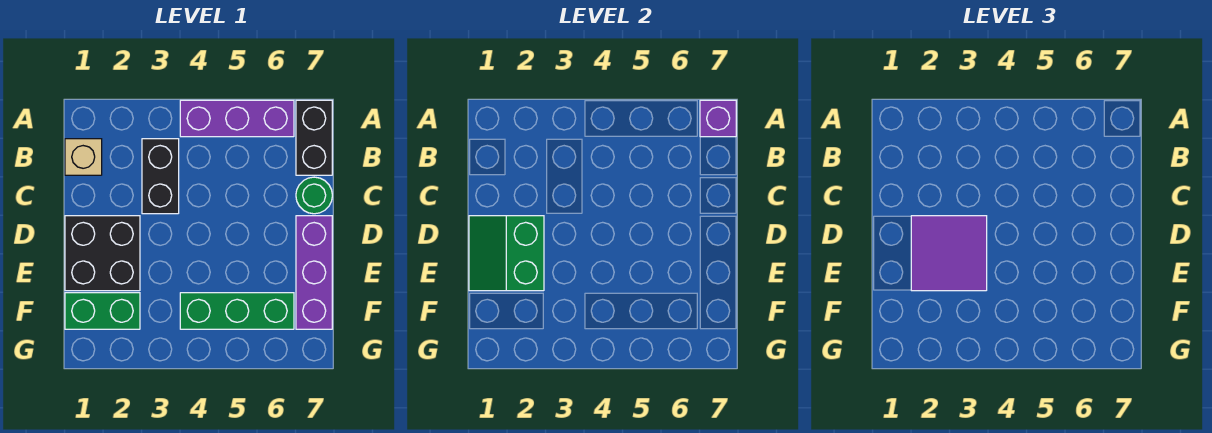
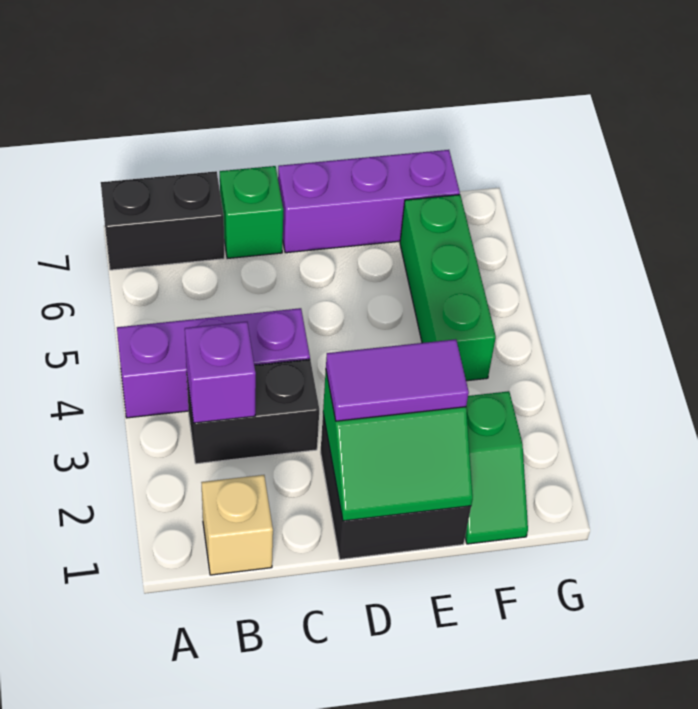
purple brick A4:A6 level 1 -> purple brick A4:C4 level 1
purple brick A7 level 2 -> purple brick B3 level 2
green round brick C7 level 1 -> green brick C7 level 1
purple tile D2:E3 level 3 -> purple tile D2:E2 level 3
green brick F1:F2 level 1 -> green slope F1:F2 level 1 top 2

